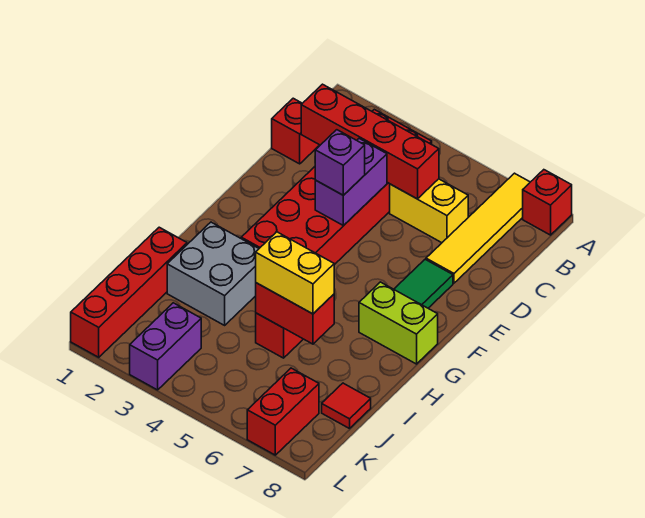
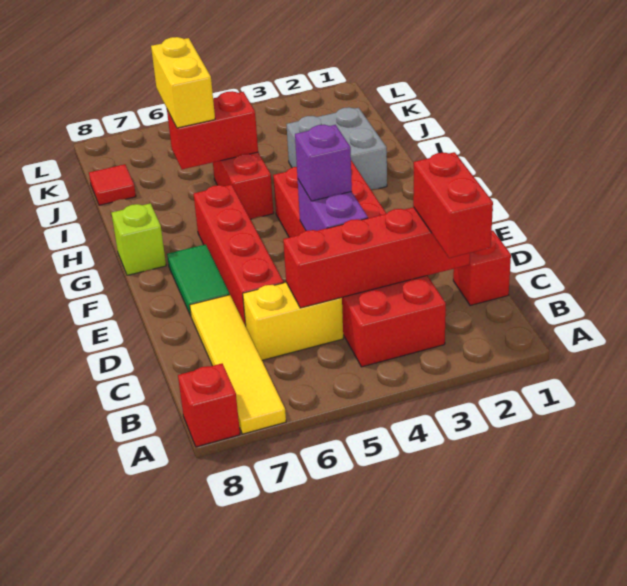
lime brick G7:G8 level 1 -> lime brick G8 level 1
red brick I1:L1 level 1 -> red brick D6:G6 level 1
yellow brick I5:I6 level 3 -> yellow brick I6:J6 level 3
purple brick K3:L3 level 1 -> none
red brick K7:L7 level 1 -> red brick B2:C2 level 3

